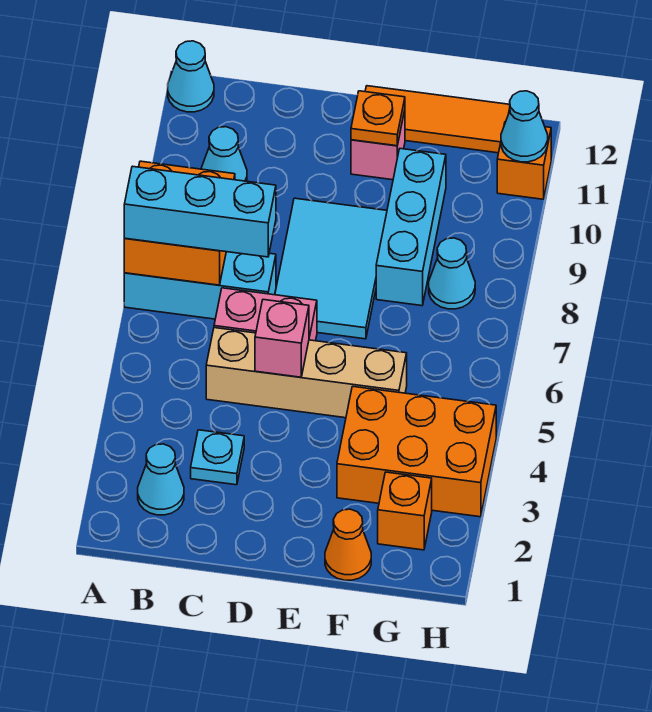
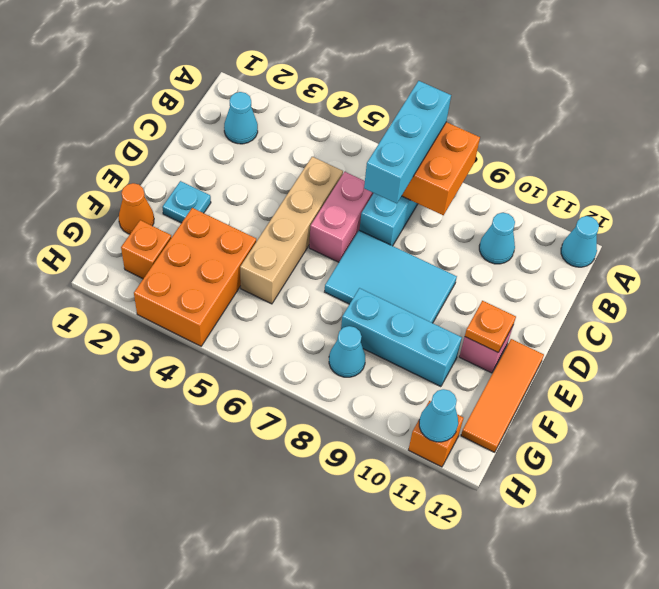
cyan plate C3 level 1 -> cyan plate E2 level 1
pink brick D5 level 2 -> none

